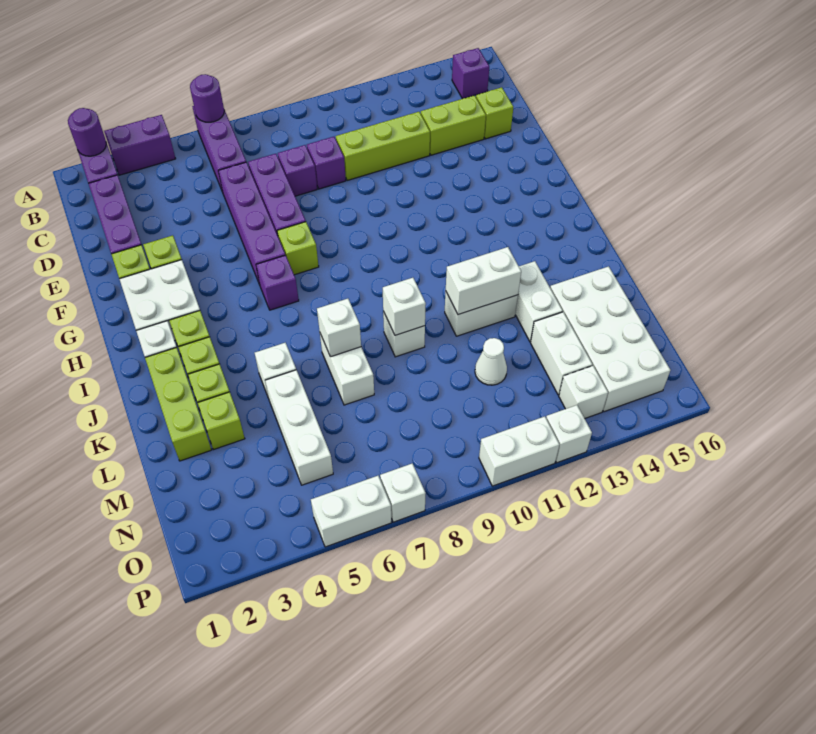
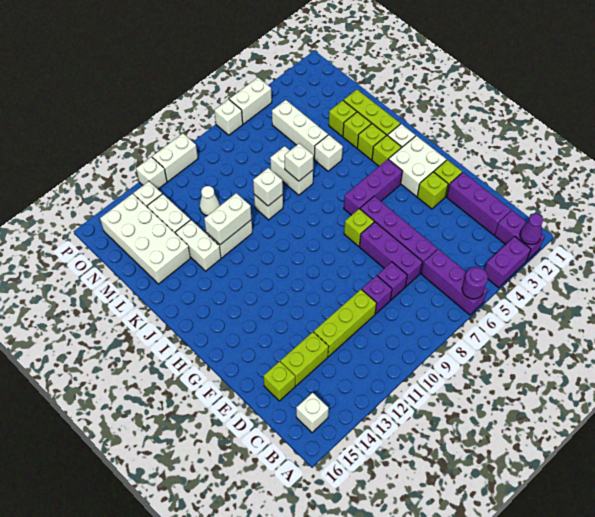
purple round brick A2 level 2 -> purple cone A2 level 2
purple brick B15 level 1 -> white brick B15 level 1
purple brick H6 level 1 -> purple brick H4:H6 level 1

